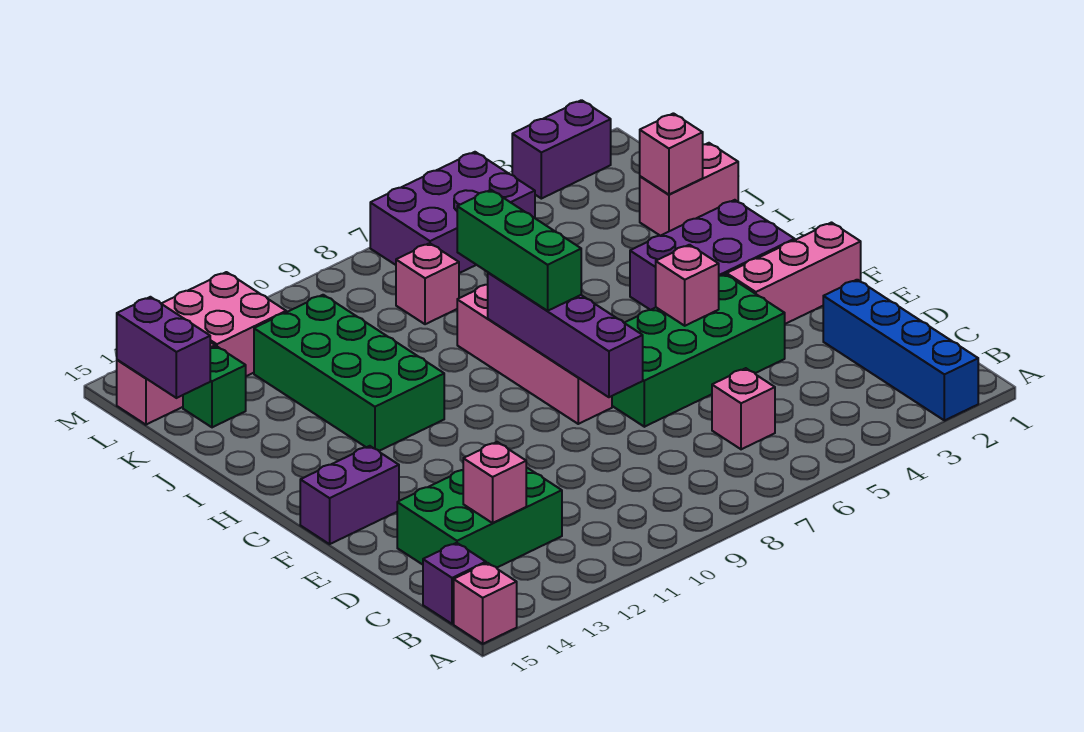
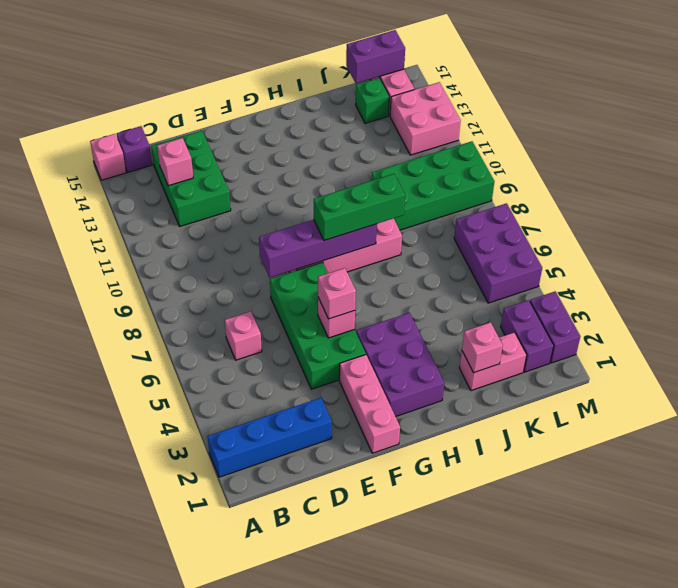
purple brick F14:F15 level 1 -> purple brick L2:L3 level 1
green brick H11:K12 level 1 -> green brick J9:M10 level 1
pink brick J1:J2 level 1 -> pink brick J2:K2 level 1
pink brick K8 level 1 -> pink brick F5 level 3

